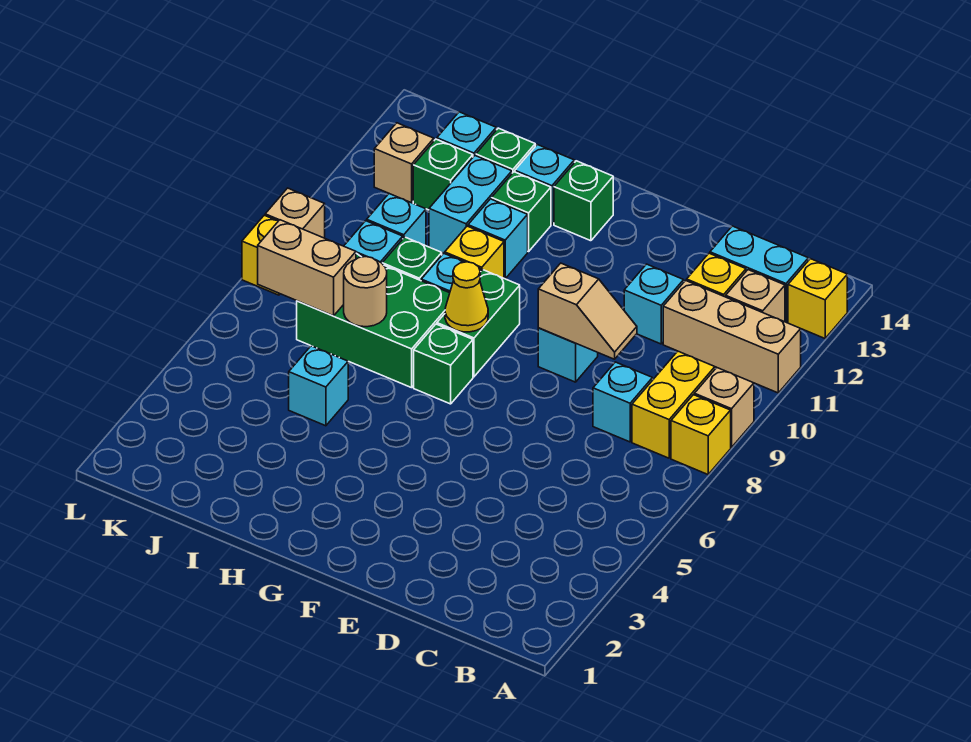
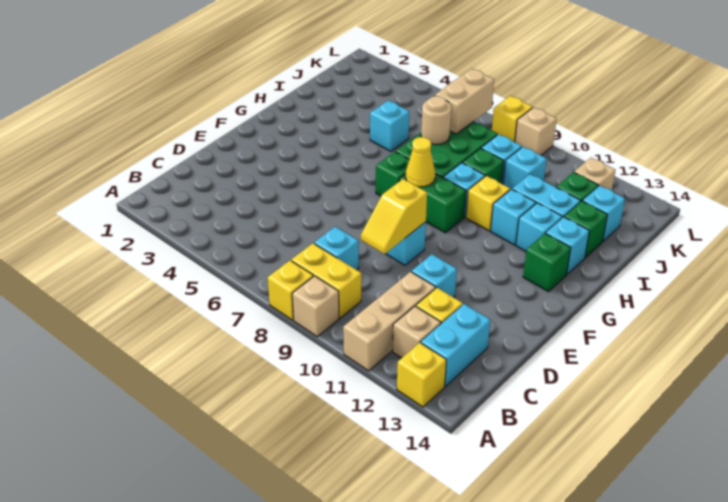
tan slope D9:E9 level 2 top E -> yellow slope D9:E9 level 2 top E
green brick H12 level 1 -> cyan brick H12 level 1

